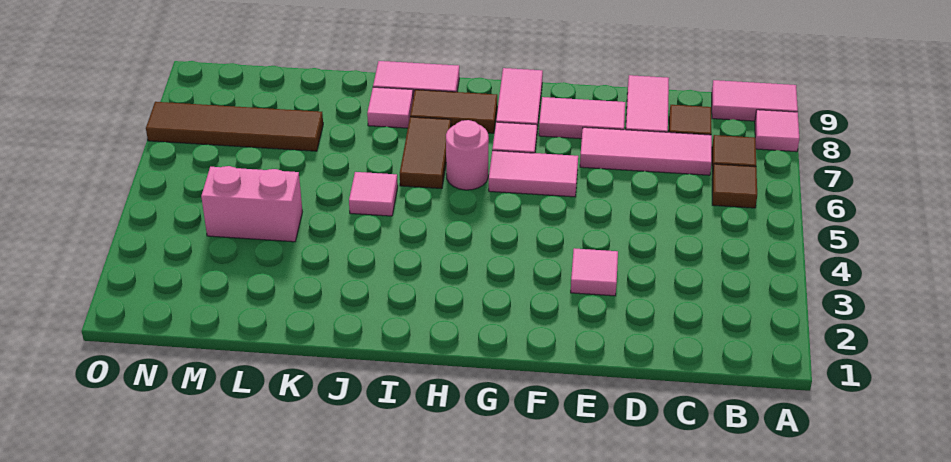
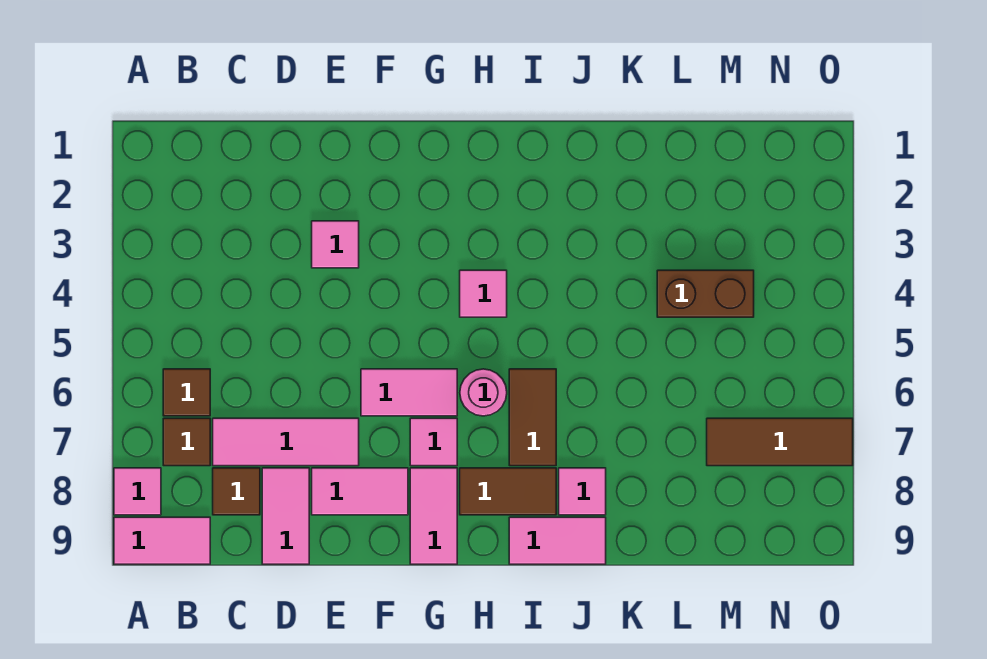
pink tile J5 level 1 -> pink tile H4 level 1
pink brick L4:M4 level 1 -> brown brick L4:M4 level 1
brown tile L7:O7 level 1 -> brown tile M7:O7 level 1

